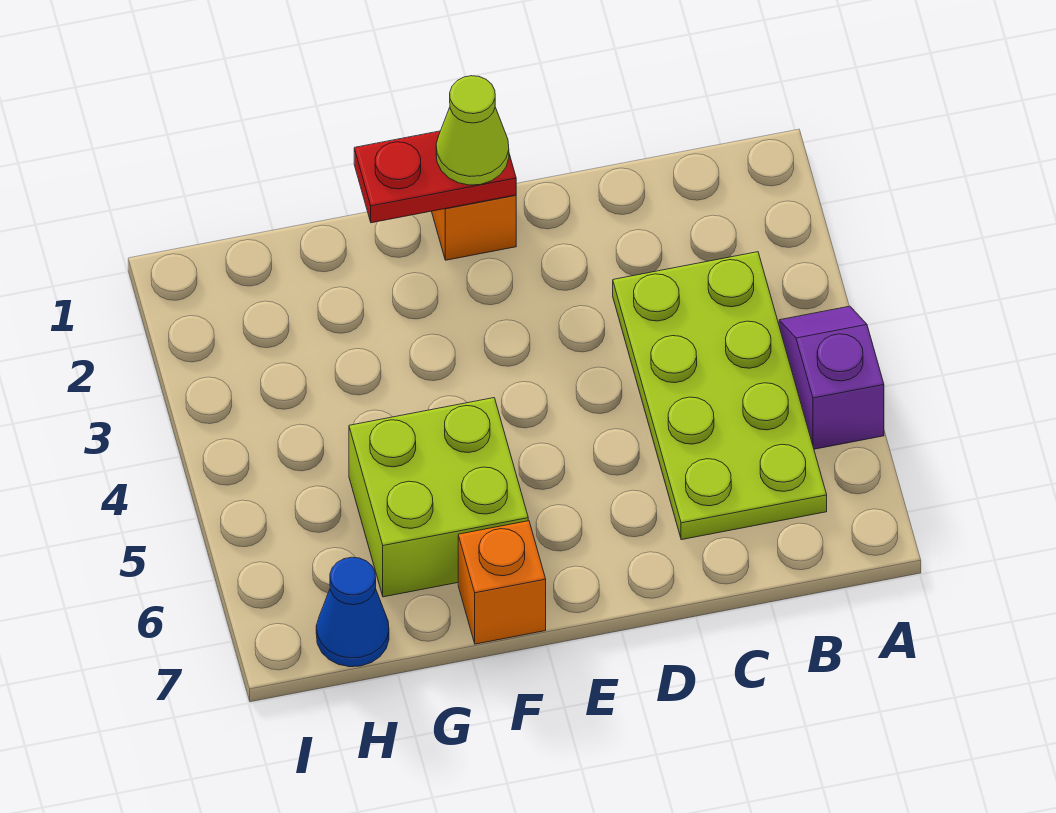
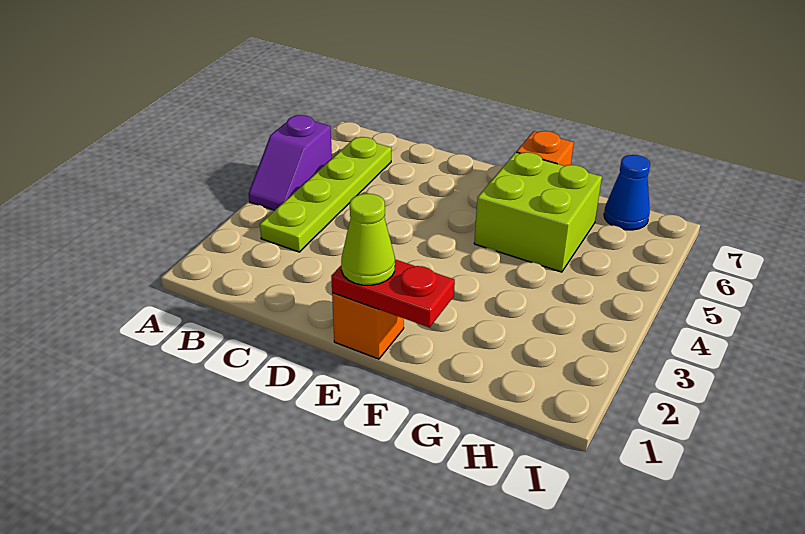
lime plate B3:C6 level 1 -> lime plate B3:B6 level 1

